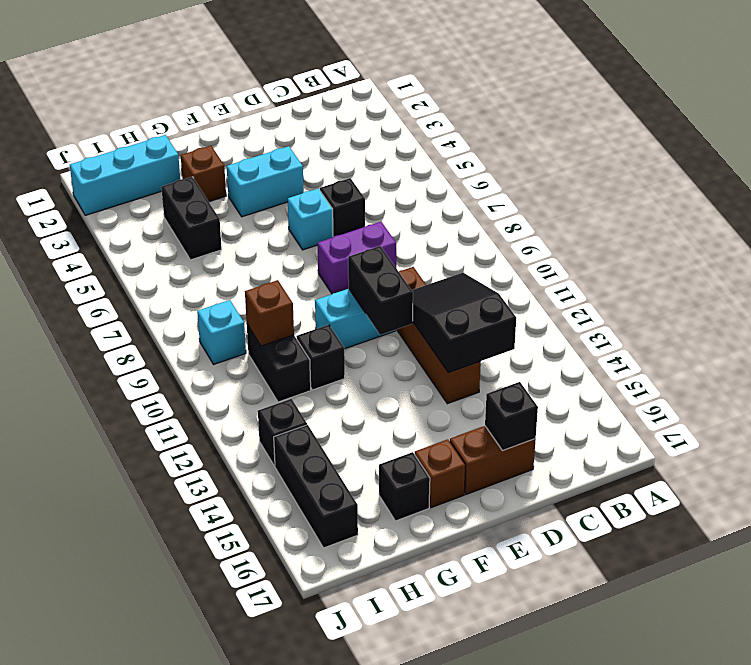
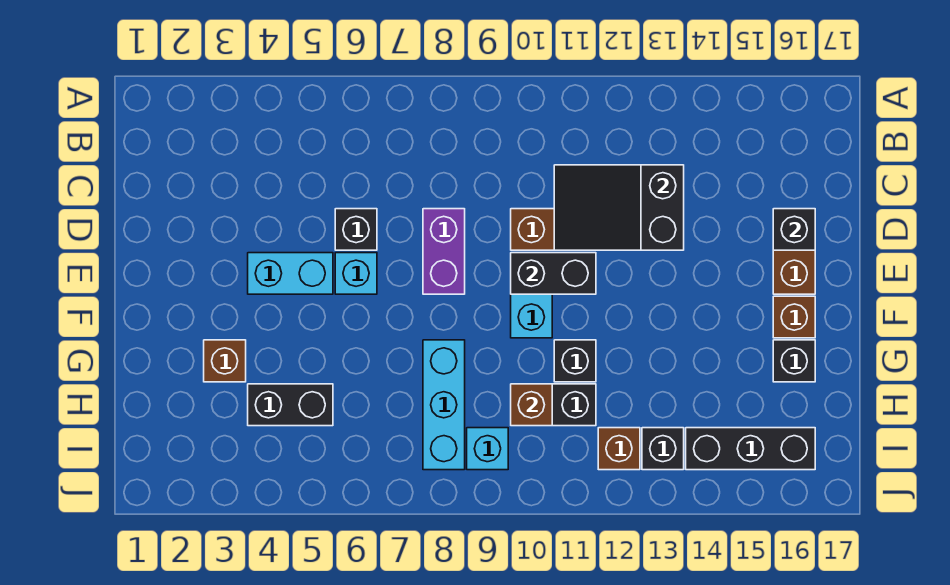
cyan brick E4:F4 level 1 -> cyan brick E4:E5 level 1
cyan brick H2:J2 level 1 -> cyan brick G8:I8 level 1
none -> brown brick I12 level 1

